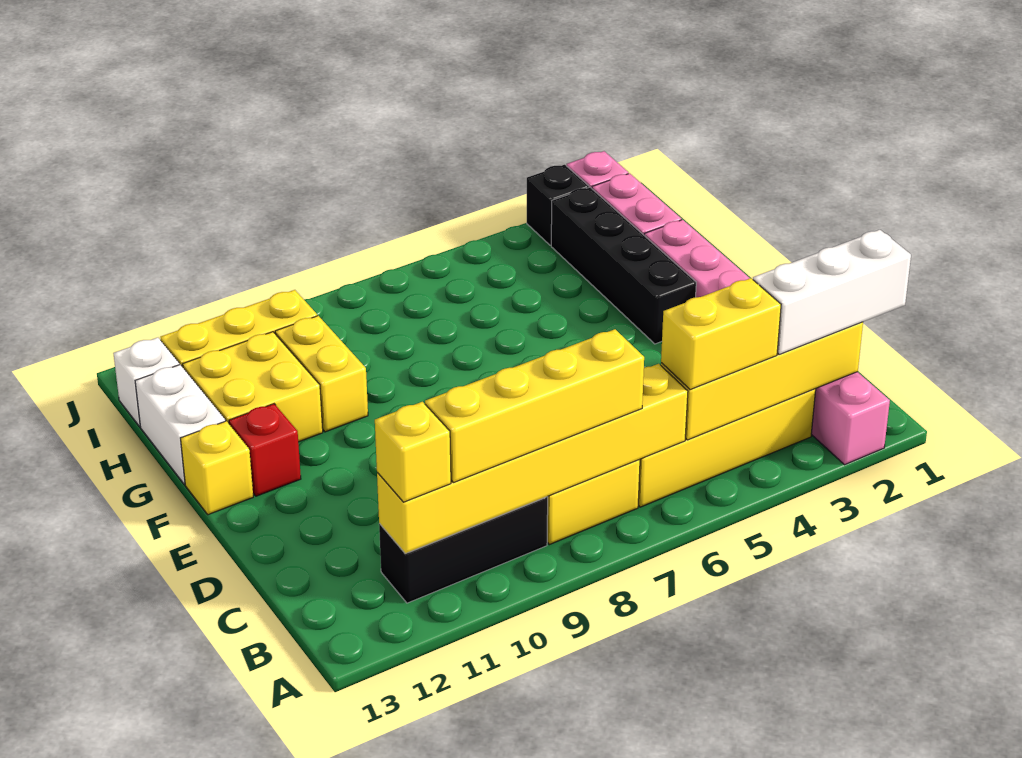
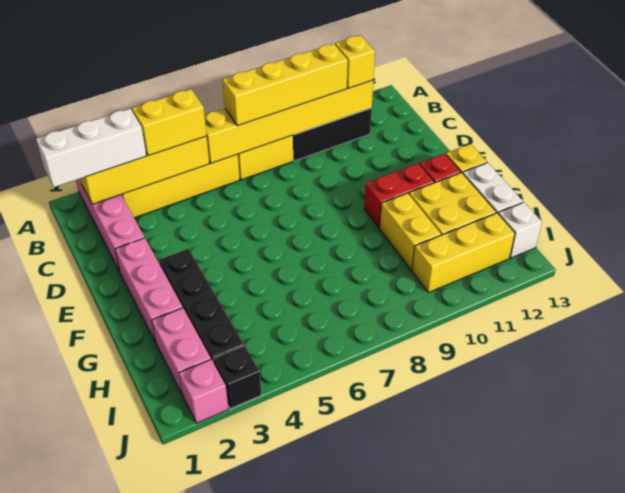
none -> red brick F10:F11 level 1

